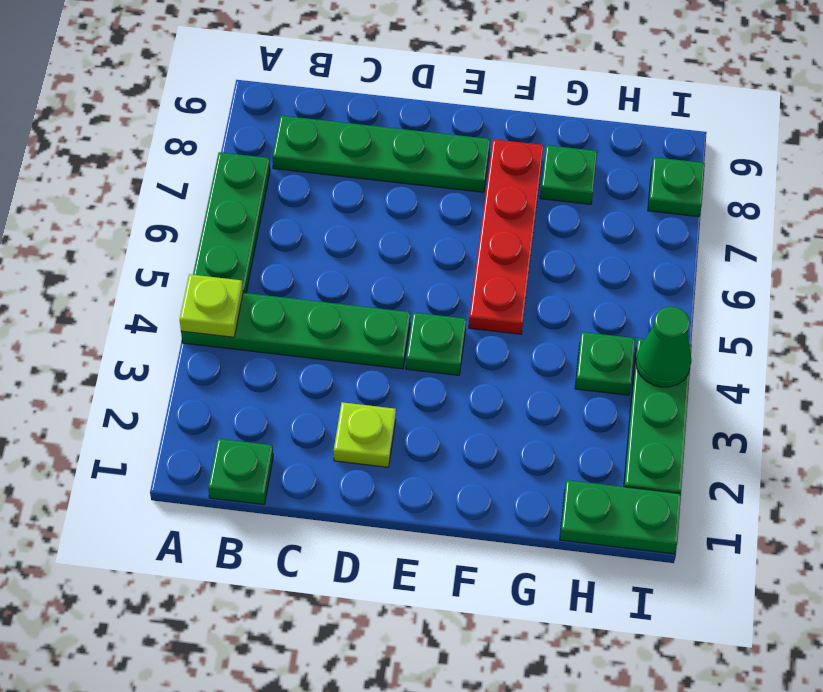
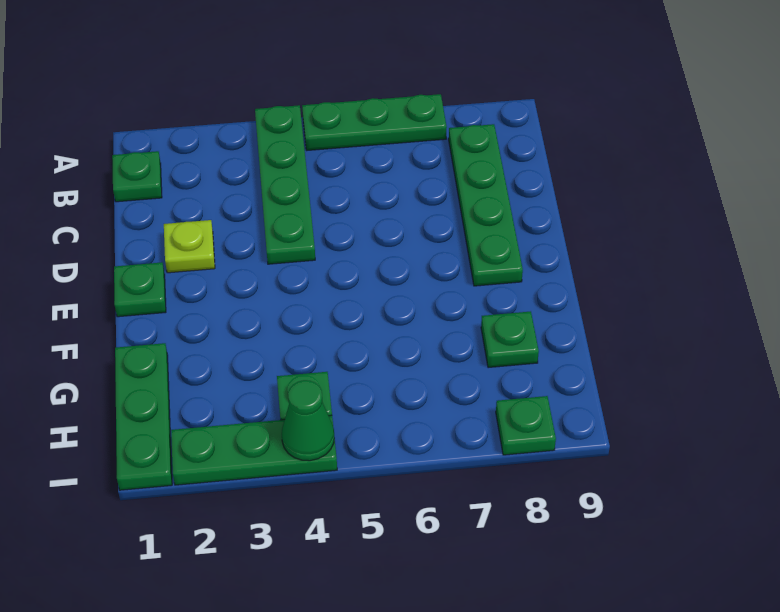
lime plate A4 level 2 -> none
green plate E4 level 1 -> green plate E1 level 1
red plate F5:F8 level 1 -> none
green plate H1:I1 level 1 -> green plate G1:I1 level 1

